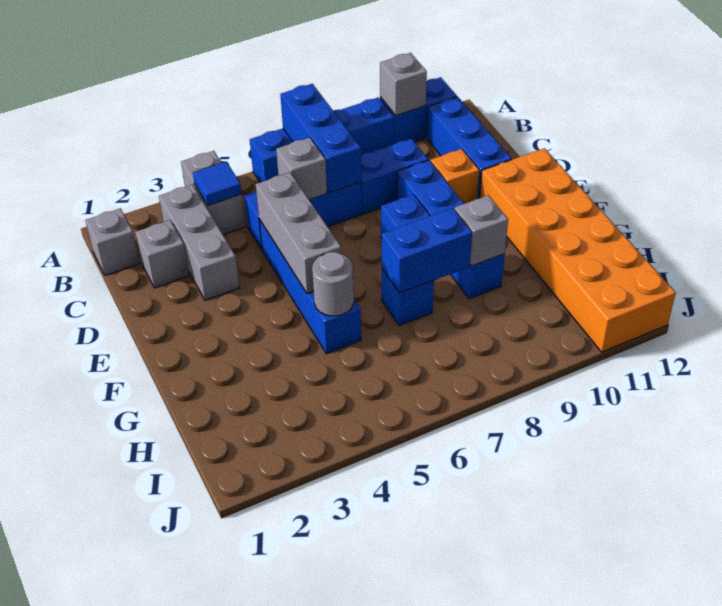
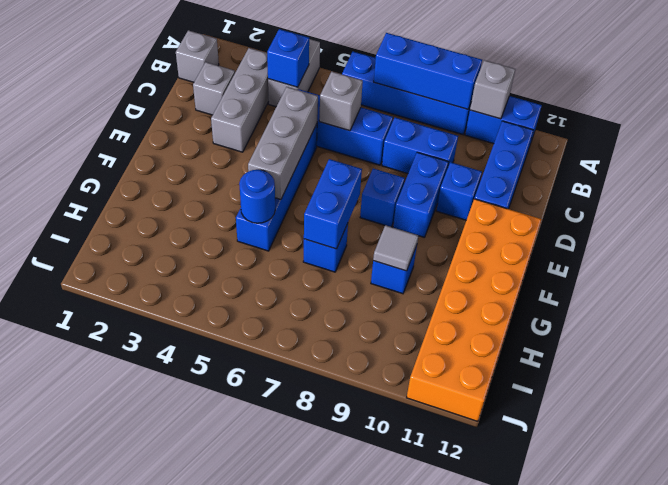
blue brick A7:C7 level 2 -> blue brick A7:A9 level 2
blue tile B4 level 2 -> blue brick B4 level 2
orange brick D10 level 1 -> blue brick D10 level 1
grey round brick G5 level 2 -> blue round brick G5 level 2
blue brick G7:G8 level 2 -> blue brick F7:G7 level 2
grey brick G9 level 2 -> grey tile G9 level 2

